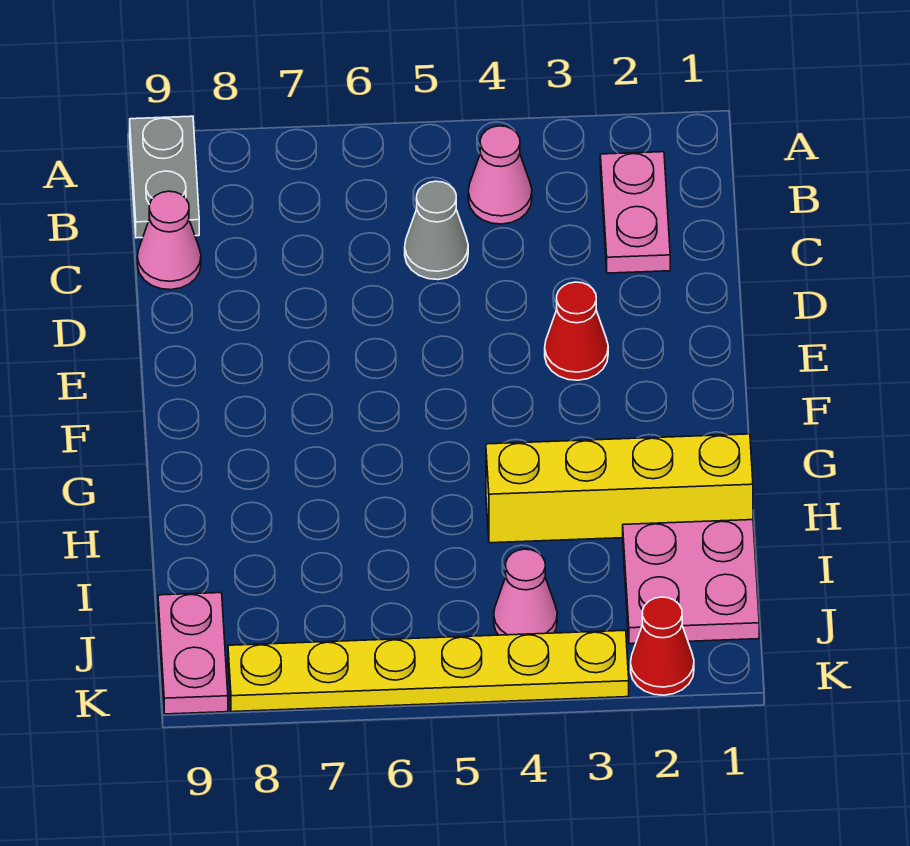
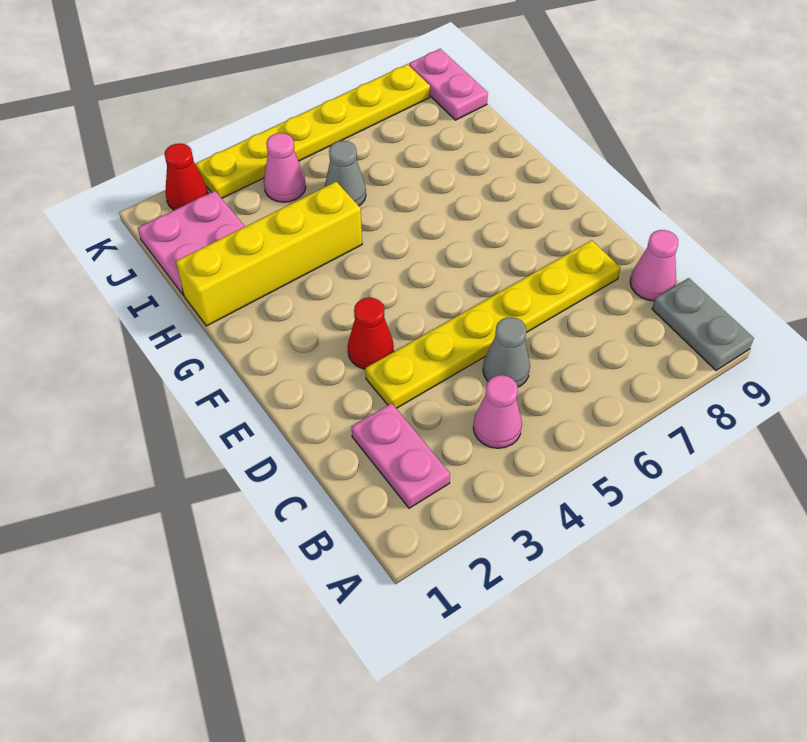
none -> yellow plate D3:D8 level 1
none -> grey cone I5 level 1

